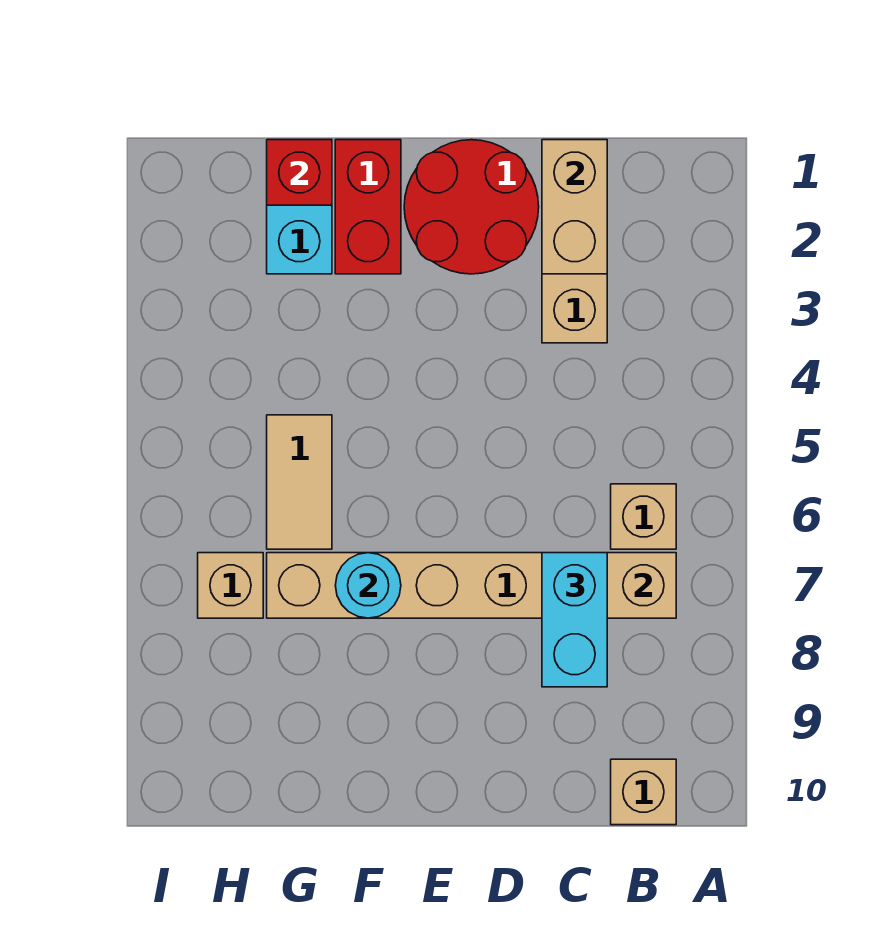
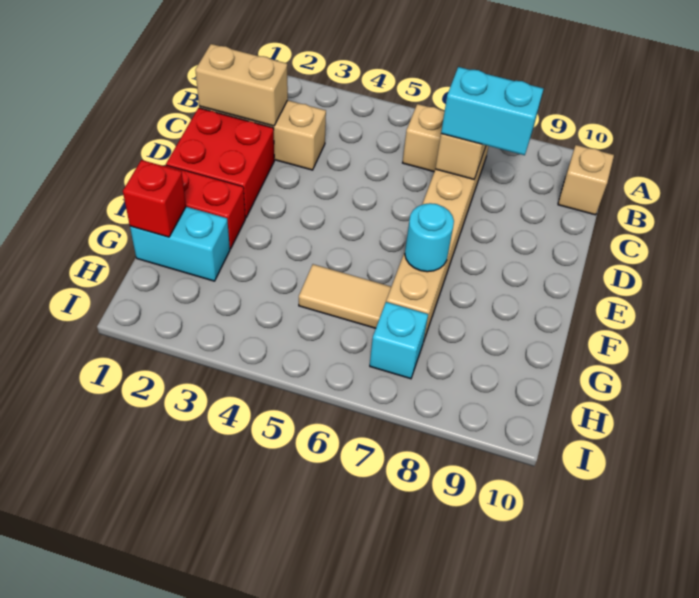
red round brick D1:E2 level 1 -> red brick D1:E2 level 1
tan brick H7 level 1 -> cyan brick H7 level 1

